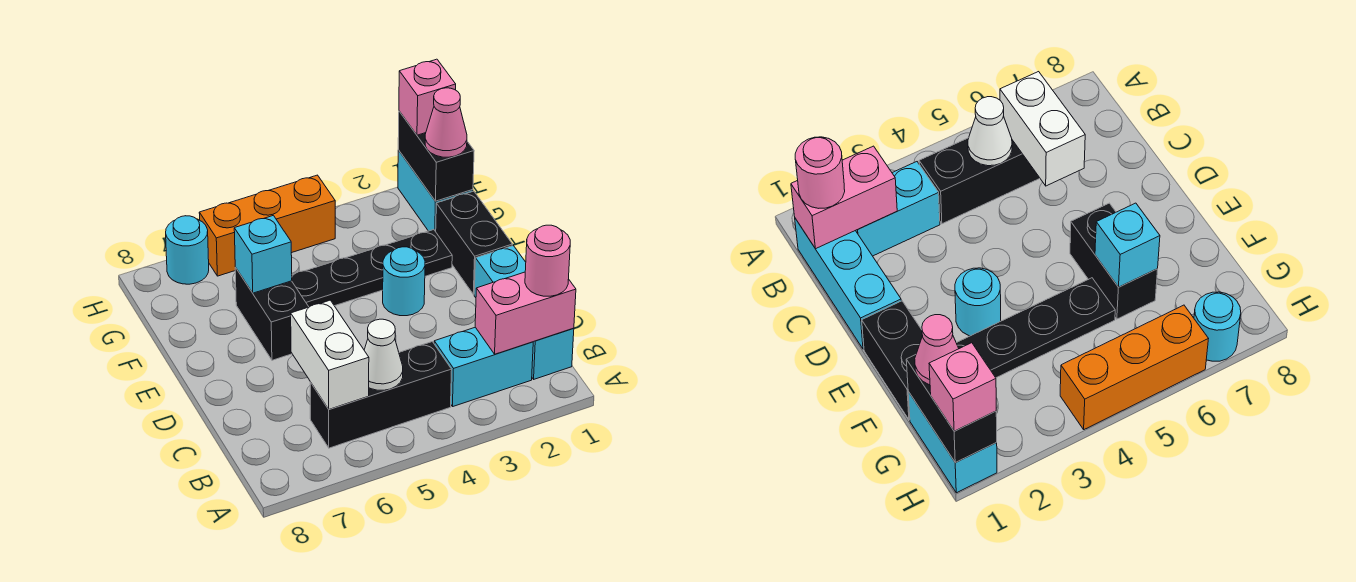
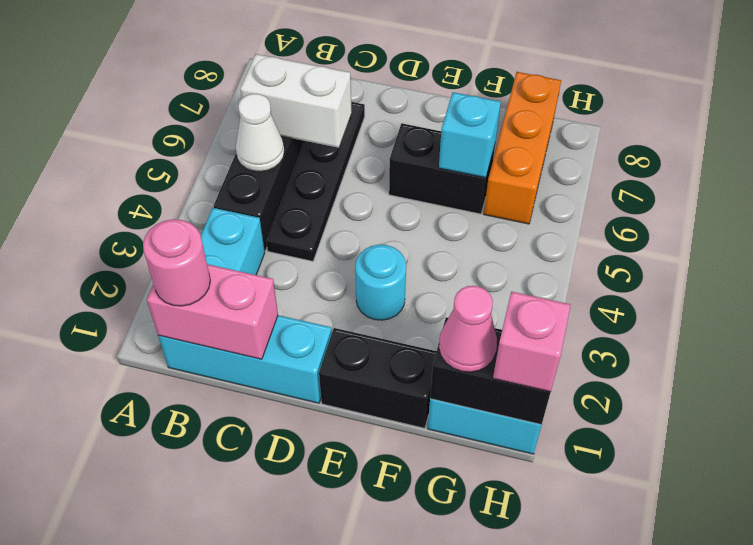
pink brick B1:B2 level 2 -> pink brick B1:C1 level 2
black plate F2:F5 level 1 -> black plate C4:C7 level 1
orange brick H4:H6 level 1 -> orange brick G6:G8 level 1
cyan round brick H7 level 1 -> none

